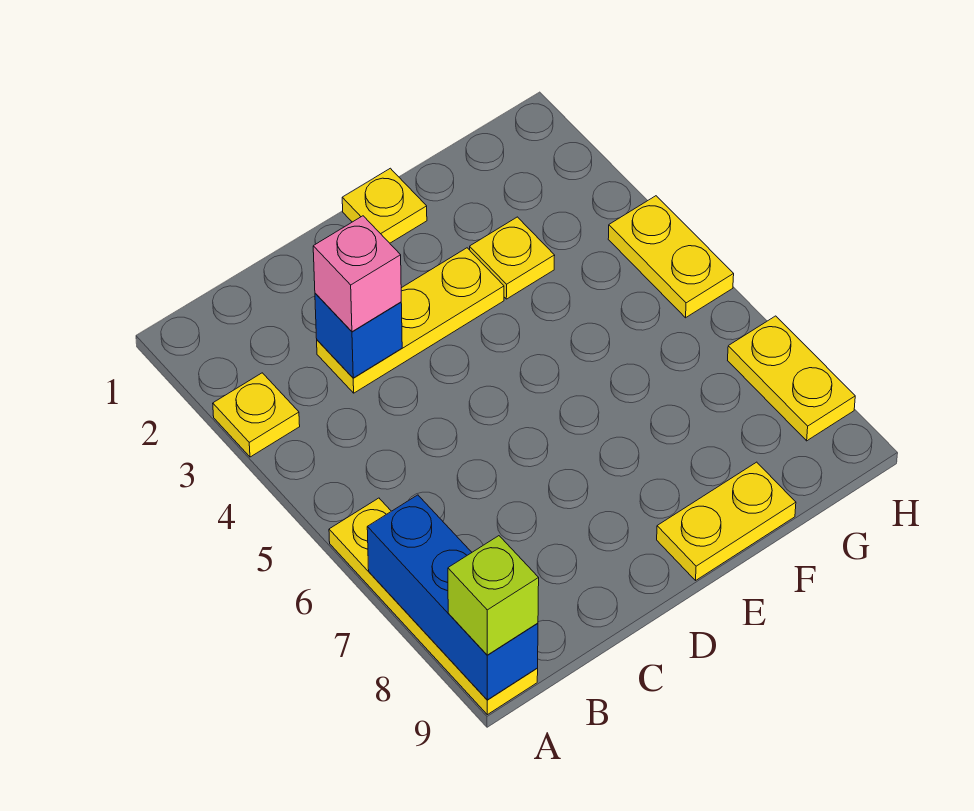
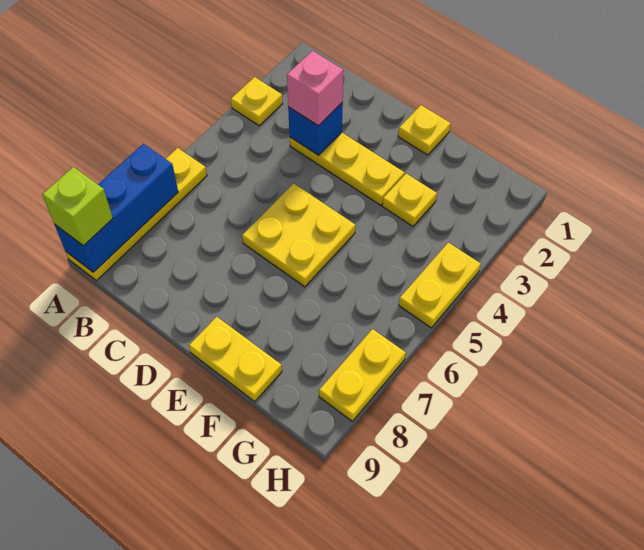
none -> yellow plate D5:E6 level 1

